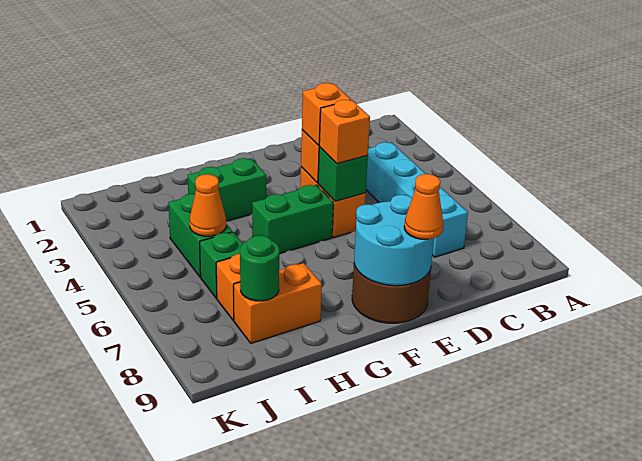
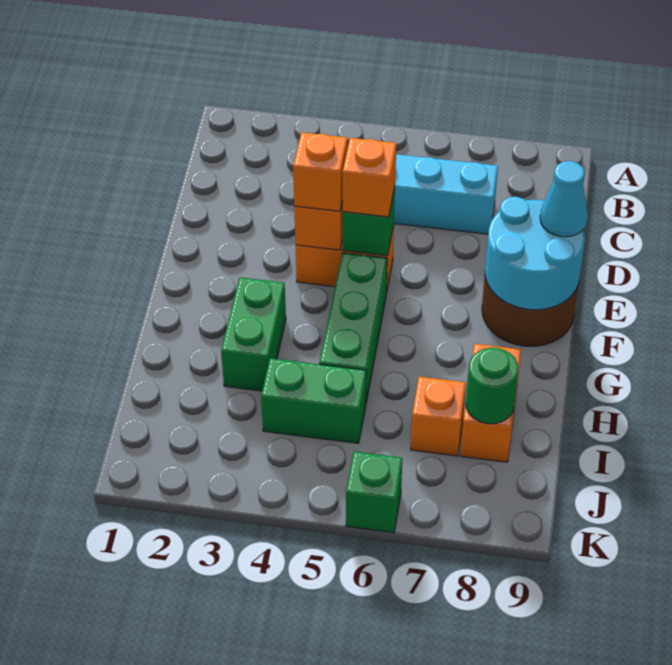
orange cone E9 level 3 -> cyan cone E9 level 3
green brick F5:G5 level 1 -> green brick F5:H5 level 1
orange cone I5 level 2 -> none
green brick I6 level 1 -> green brick K6 level 1

